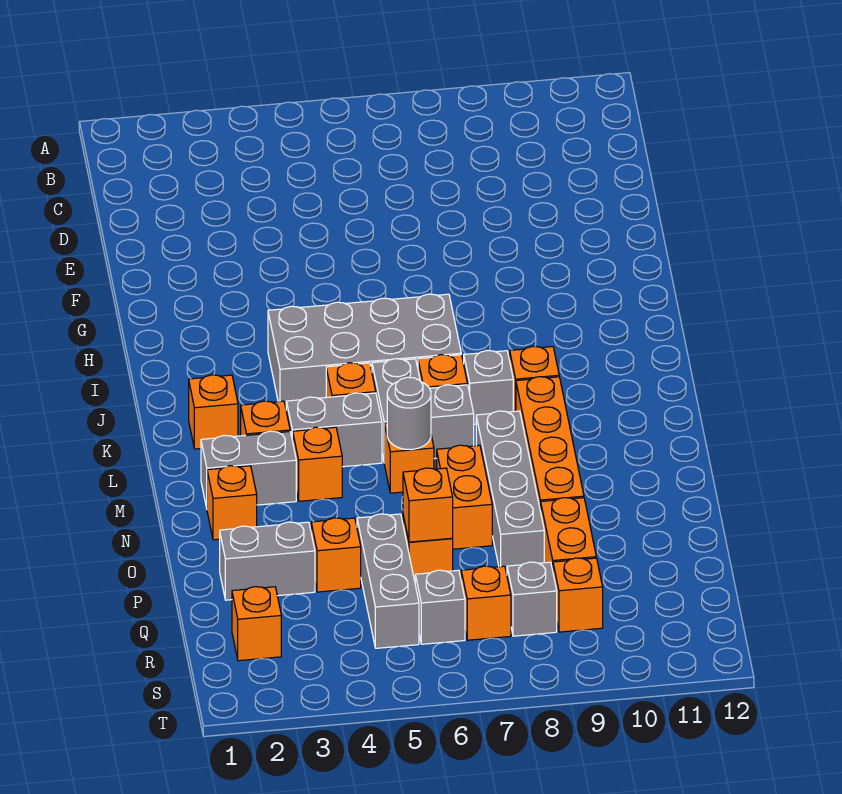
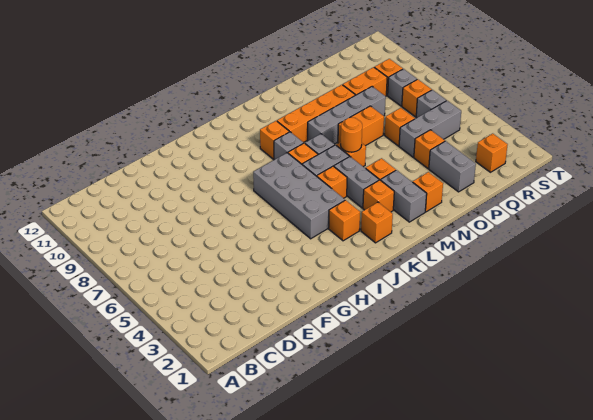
grey round brick M6 level 2 -> orange round brick M6 level 2
orange brick P6 level 2 -> orange brick J3 level 1

